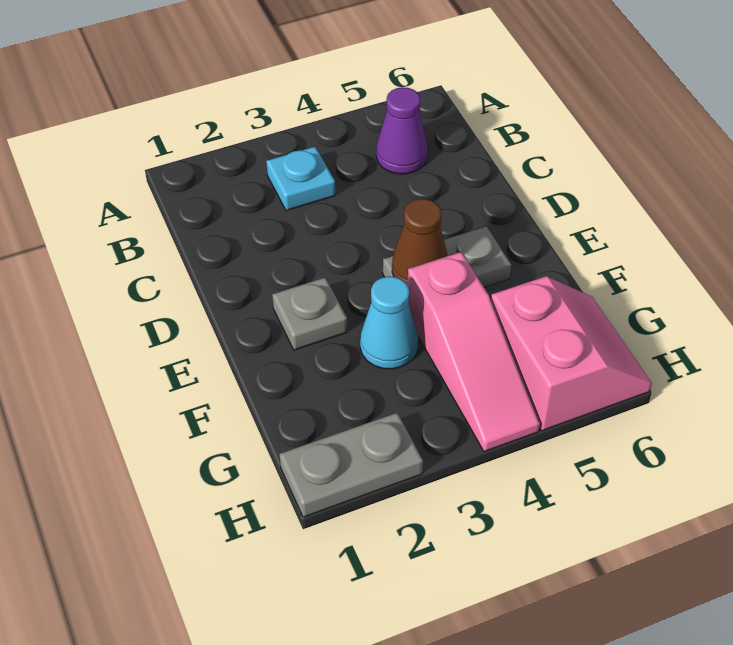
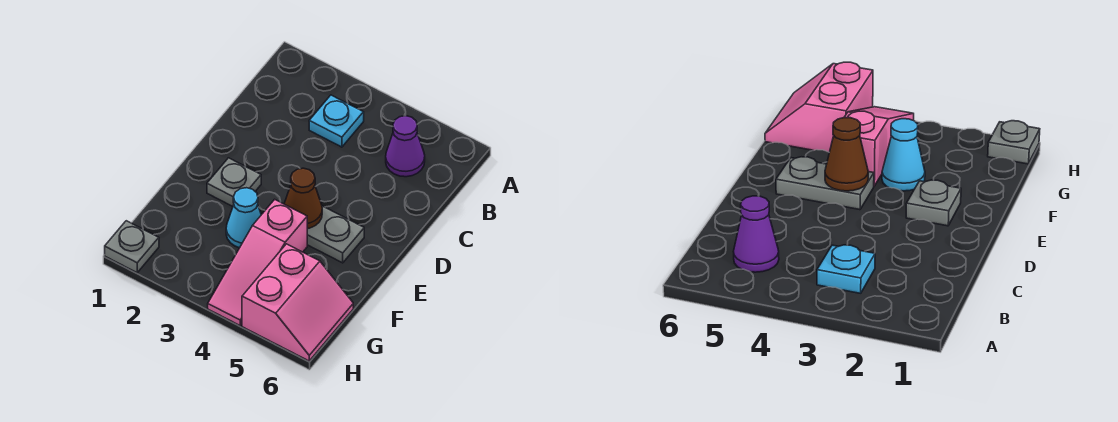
grey plate H1:H2 level 1 -> grey plate H1 level 1

